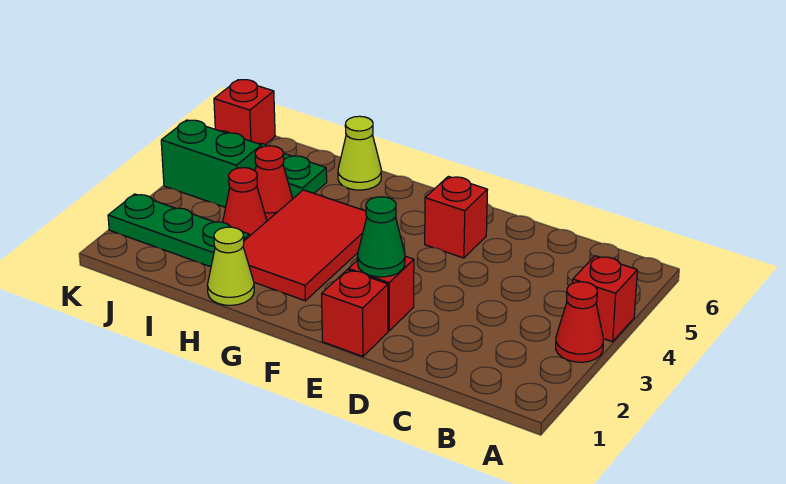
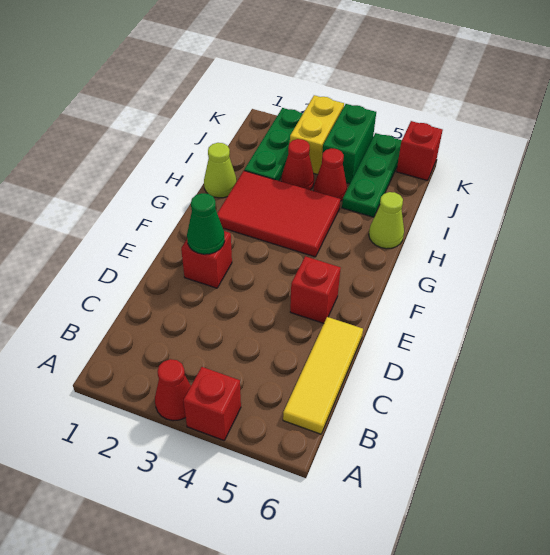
none -> yellow tile B6:D6 level 1
red brick E1 level 1 -> none
none -> yellow brick J3:K3 level 1

